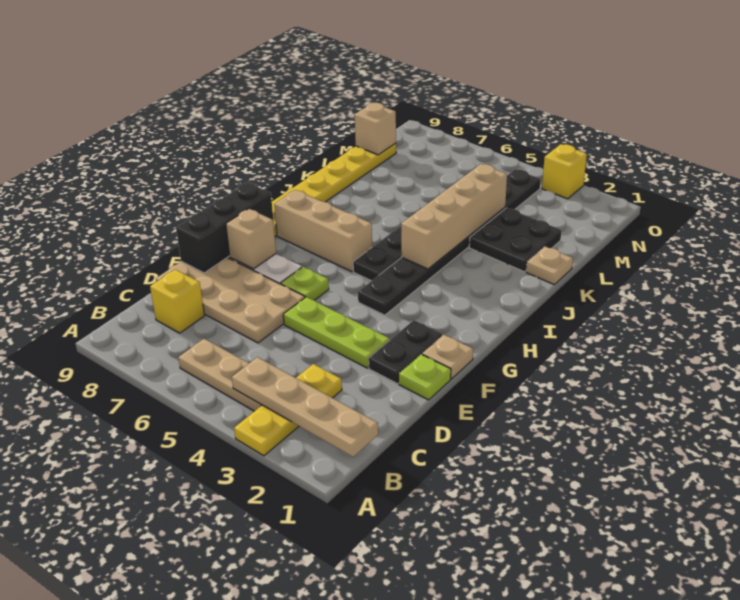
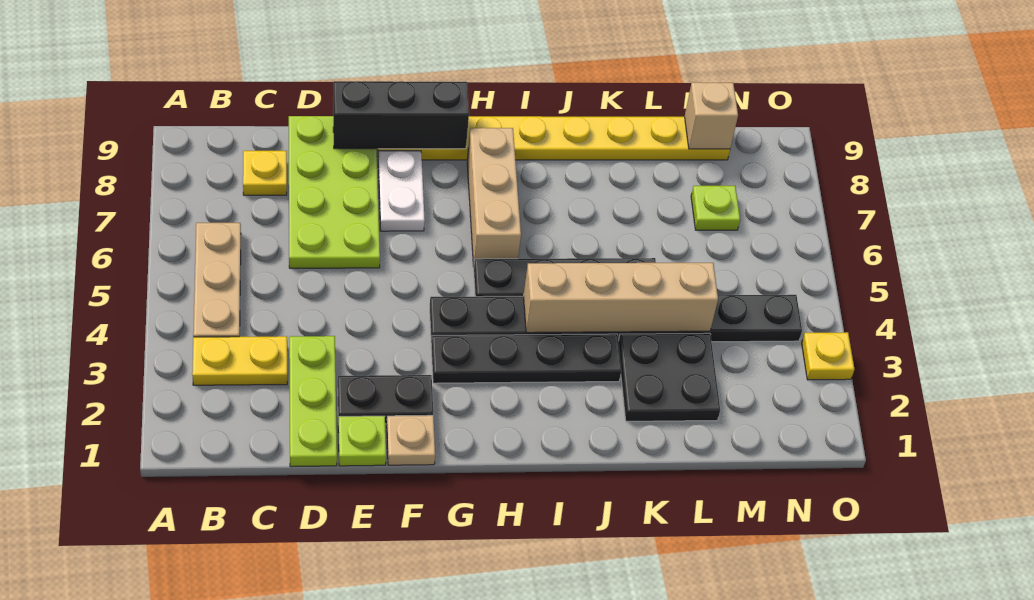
yellow plate A3:C3 level 1 -> yellow plate B3:C3 level 1
tan plate B1:B4 level 2 -> none
yellow brick C8 level 1 -> yellow plate C8 level 1
tan plate D6:E9 level 1 -> lime plate D6:E9 level 1
lime plate E3:E5 level 1 -> lime plate D1:D3 level 1
lime plate F6 level 1 -> lime plate M7 level 1
tan brick F8 level 2 -> none
none -> black plate G3:J3 level 1
tan plate K1 level 1 -> none
yellow brick O3 level 1 -> yellow plate O3 level 1

